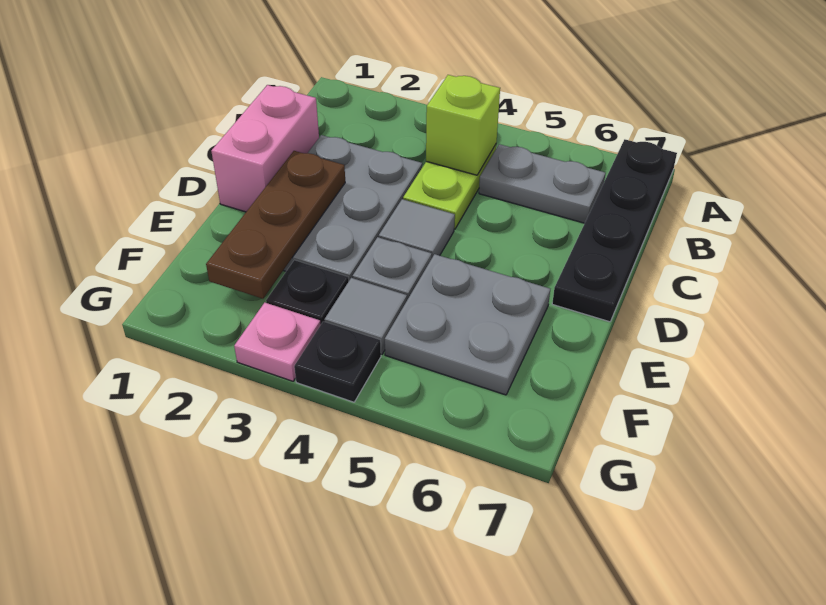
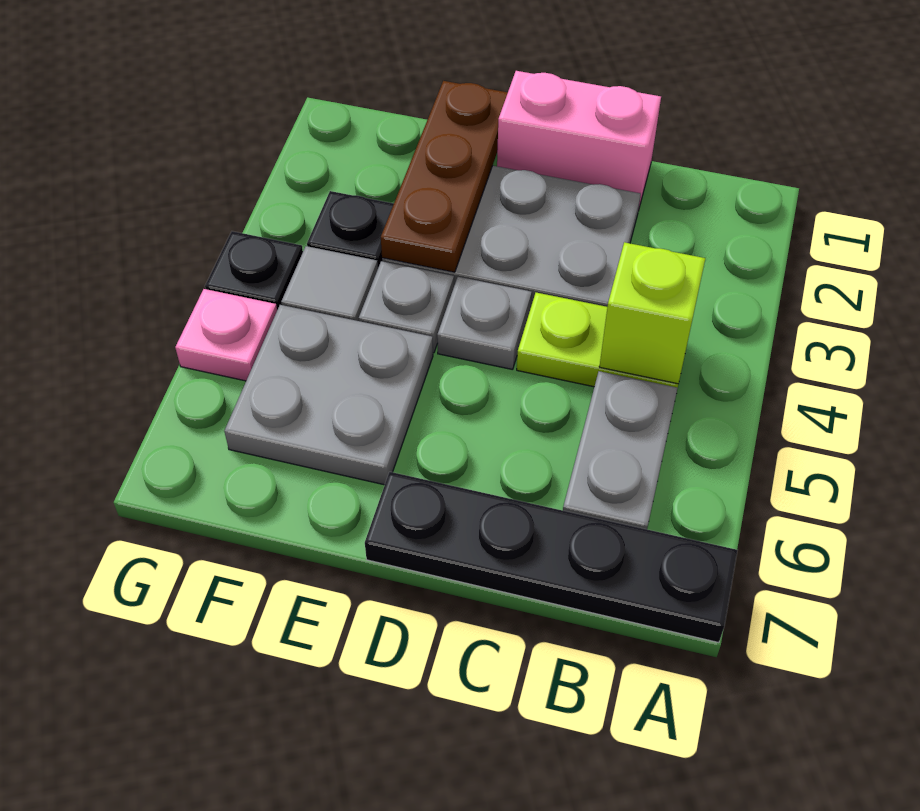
brown plate D2:F2 level 2 -> brown plate E1:E3 level 2
grey tile D4 level 1 -> grey plate D4 level 1
pink plate G3 level 1 -> pink plate G5 level 1

